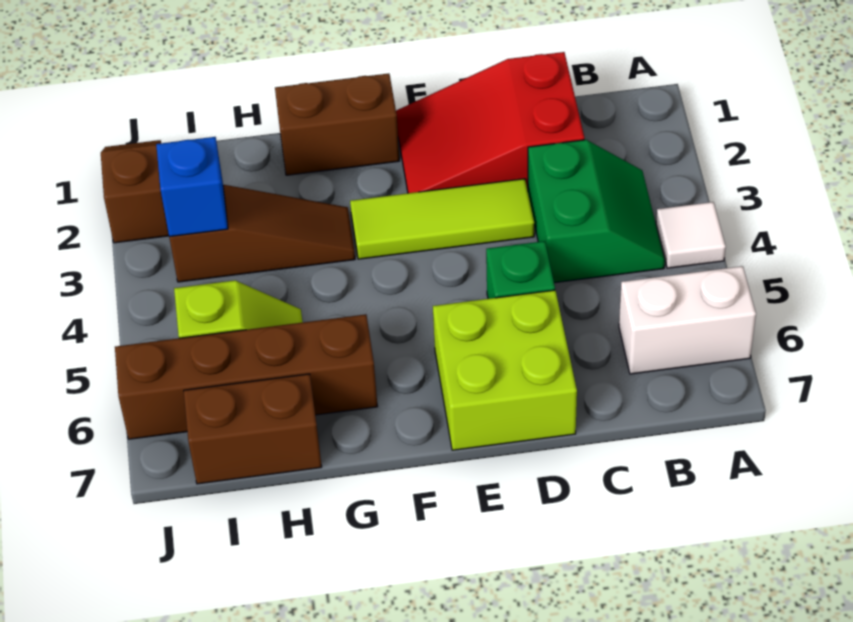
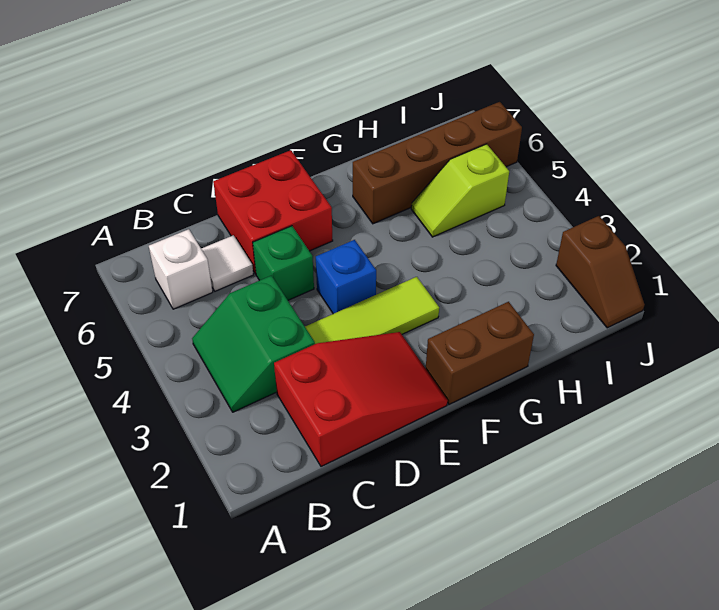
white tile A4 level 1 -> white tile C6 level 1
white brick A6:B6 level 1 -> white brick B6 level 1
lime brick D6:E7 level 1 -> red brick D6:E7 level 1
brown slope G3:I3 level 1 top I -> none
brown brick H7:I7 level 1 -> none
blue brick I3 level 2 -> blue brick E4 level 1

